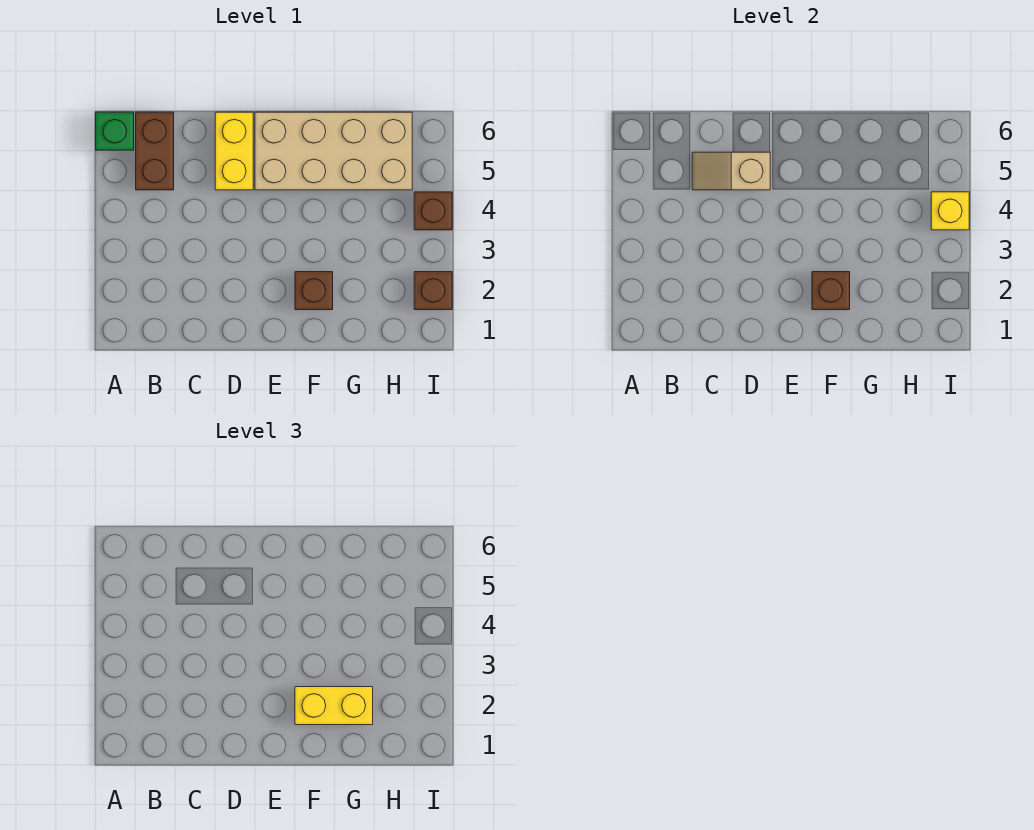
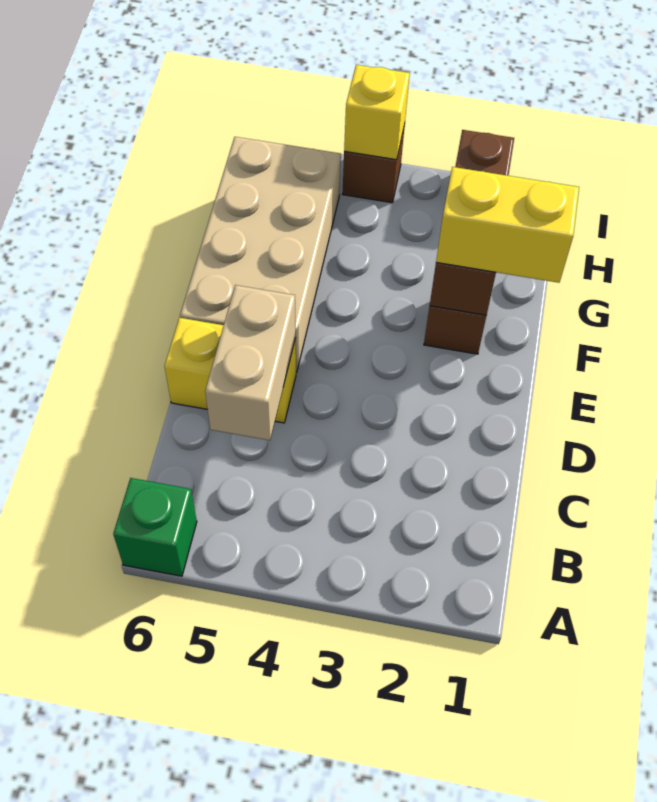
brown brick B5:B6 level 1 -> none
tan slope C5:D5 level 2 top D -> tan brick C5:D5 level 2
yellow brick F2:G2 level 3 -> yellow brick F1:F2 level 3

